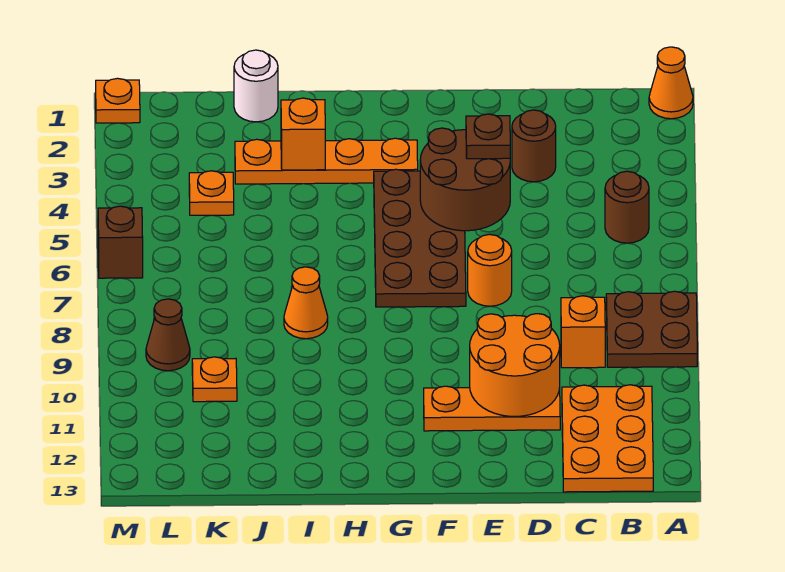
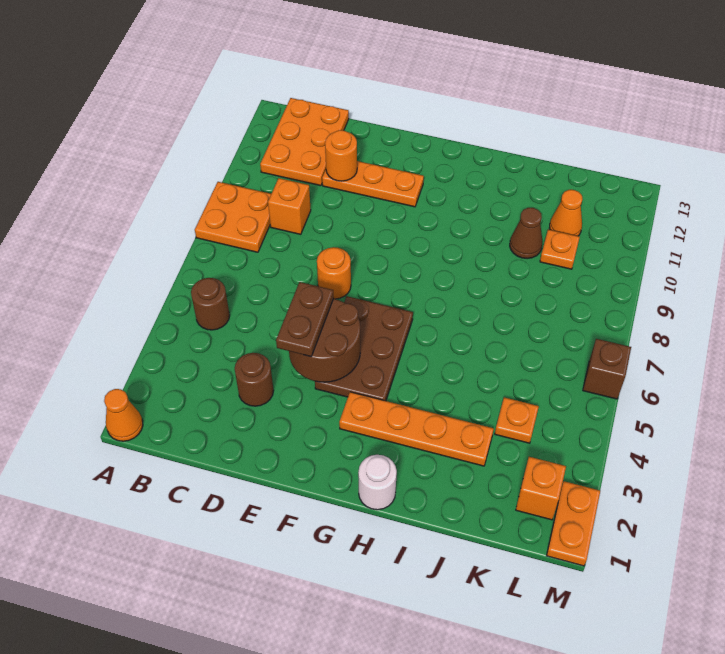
brown plate A8:B9 level 1 -> orange plate A8:B9 level 1
orange round brick D10:E11 level 2 -> orange round brick D11 level 2
brown plate E4 level 3 -> brown plate E4:E5 level 3
brown plate F4:G7 level 1 -> brown plate F4:G6 level 1
orange brick I3 level 2 -> orange brick L2 level 1
orange cone I8 level 1 -> orange cone K11 level 1
white round brick J1 level 1 -> white round brick H1 level 1
brown cone L9 level 1 -> brown cone J10 level 1
orange plate M1 level 1 -> orange plate M1:M2 level 1

